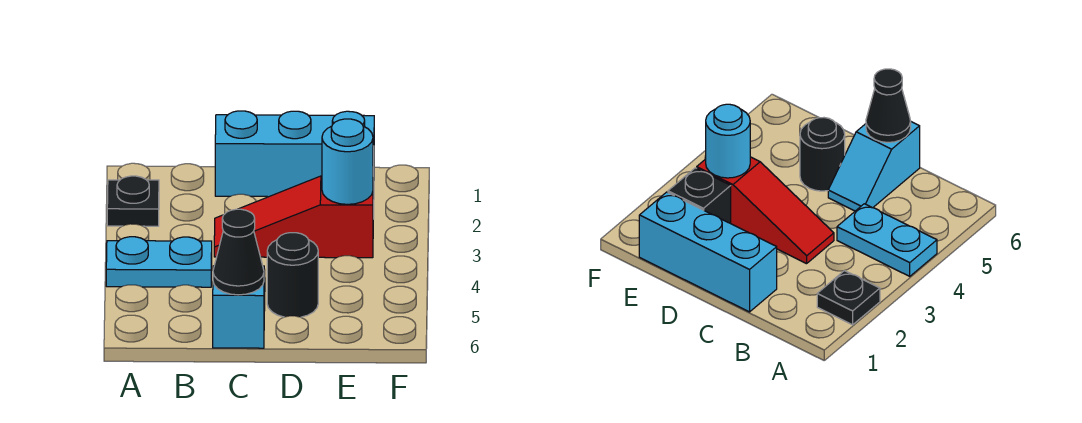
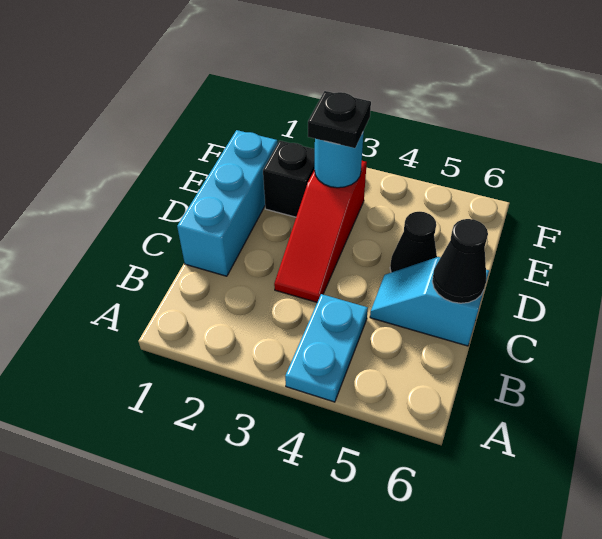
black plate A2 level 1 -> black plate E3 level 3
black round brick D5 level 1 -> black cone D5 level 1

